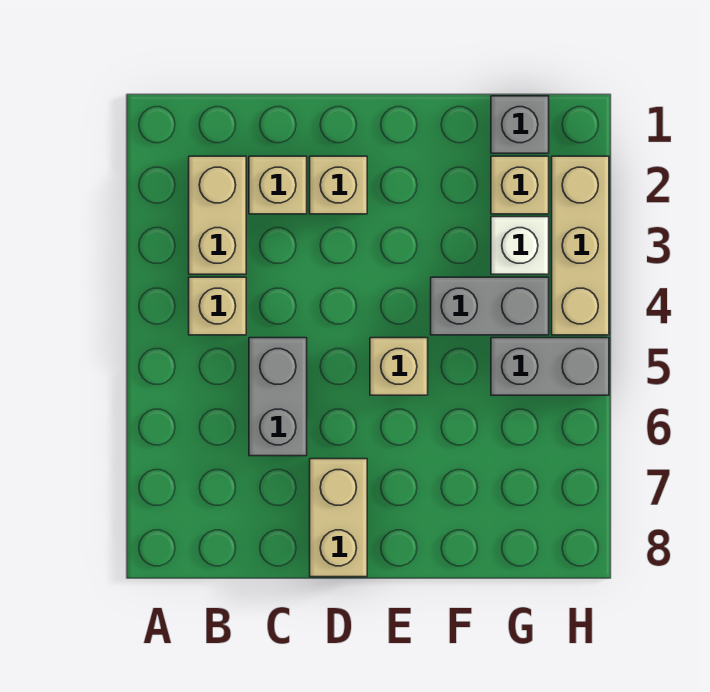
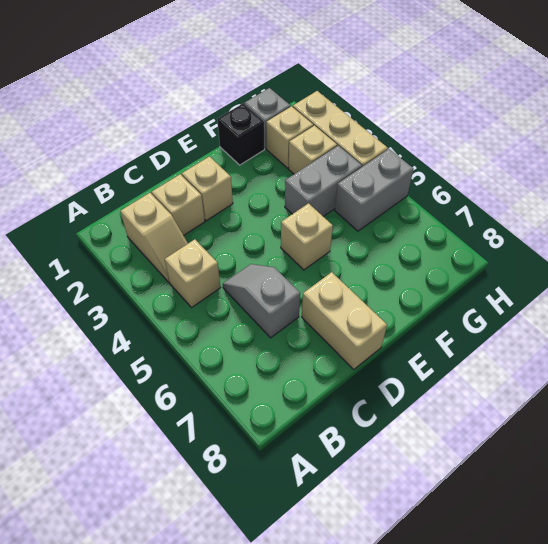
tan brick B2:B3 level 1 -> tan slope B2:B3 level 1 top 2
grey brick C5:C6 level 1 -> grey slope C5:C6 level 1 top 6
none -> black brick F1 level 1
white brick G3 level 1 -> tan brick G3 level 1

